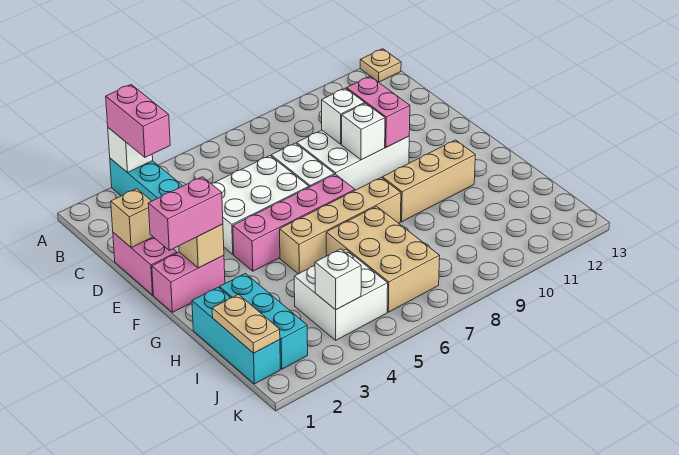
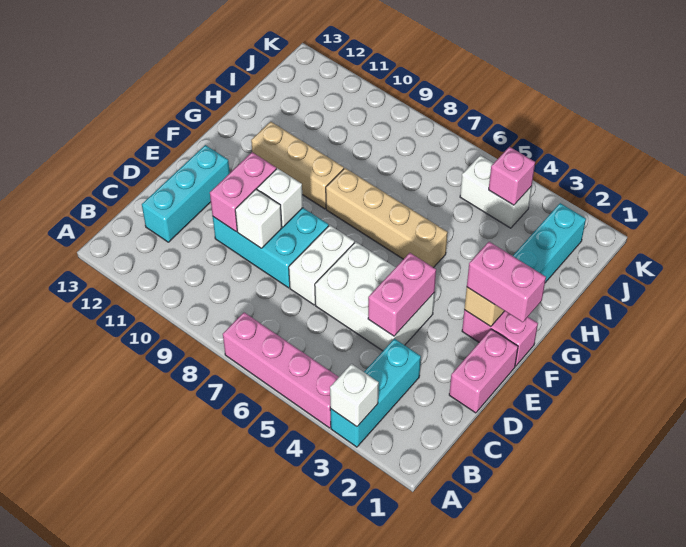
pink brick A3:B3 level 3 -> pink brick D4:E4 level 2
tan plate A13 level 1 -> none
tan brick D1 level 2 -> none
white brick D8:E10 level 1 -> cyan brick D8:E10 level 1
pink brick F4:F7 level 1 -> pink brick A4:A7 level 1
cyan brick H1:J1 level 1 -> cyan brick C12:E12 level 1
tan brick H6:J7 level 1 -> none
tan plate I1:J1 level 2 -> none
white brick I4:J5 level 1 -> white brick J4:J5 level 1
white brick J4 level 2 -> pink brick J4 level 2

